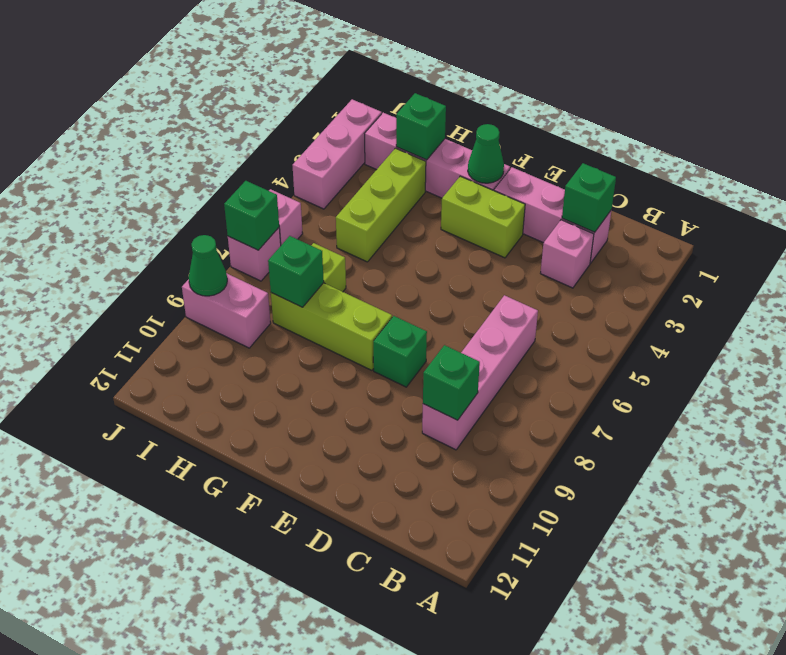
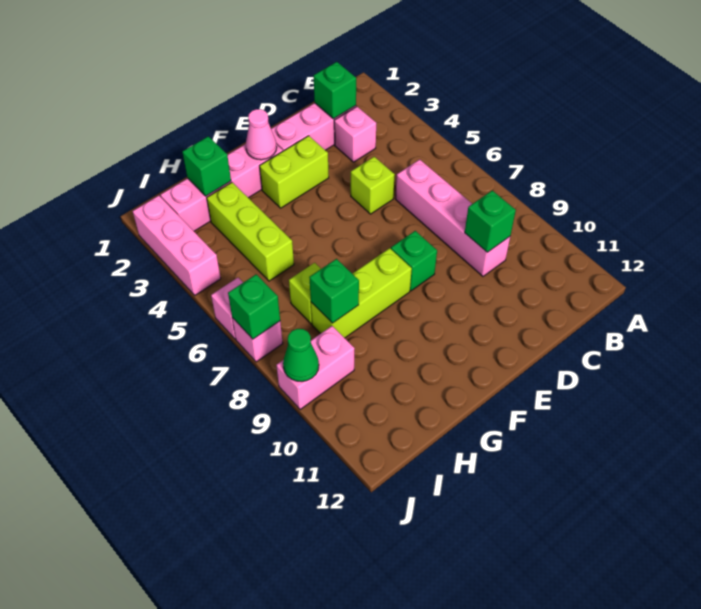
none -> lime brick D5 level 1
green cone F2 level 2 -> pink cone F2 level 2

